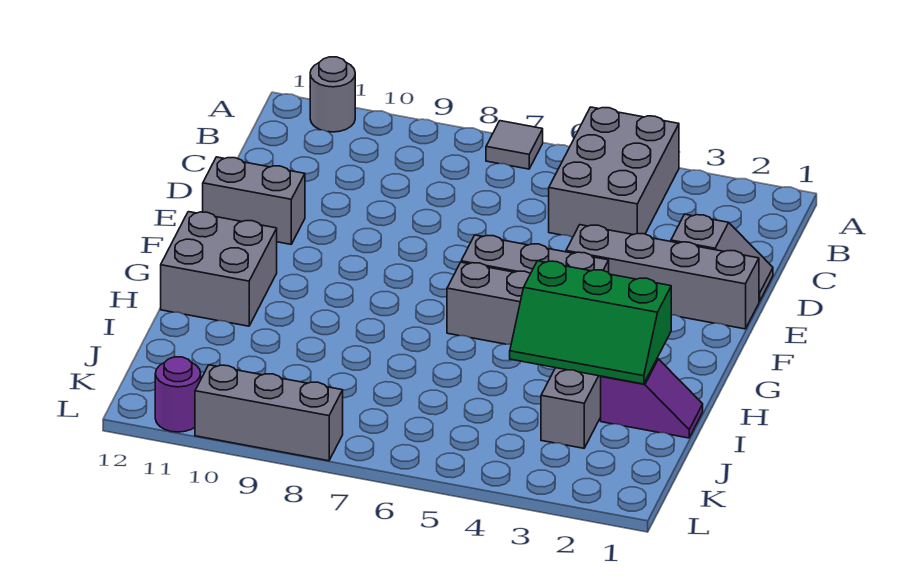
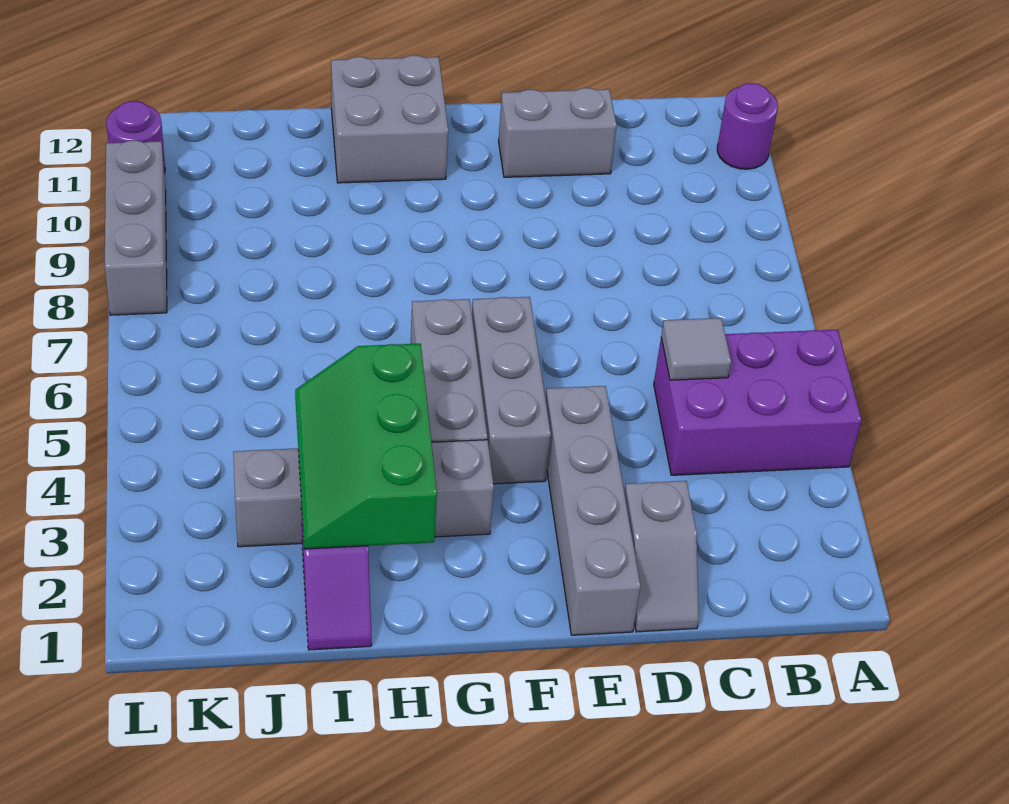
grey brick A4:C5 level 1 -> purple brick A4:C5 level 1
grey tile A7 level 1 -> grey tile C5 level 2
grey round brick A11 level 1 -> purple round brick A11 level 1
grey brick E11:E12 level 1 -> grey brick D11:E11 level 1

